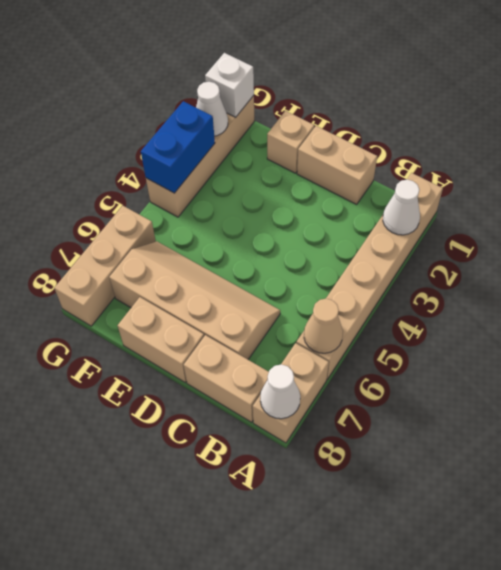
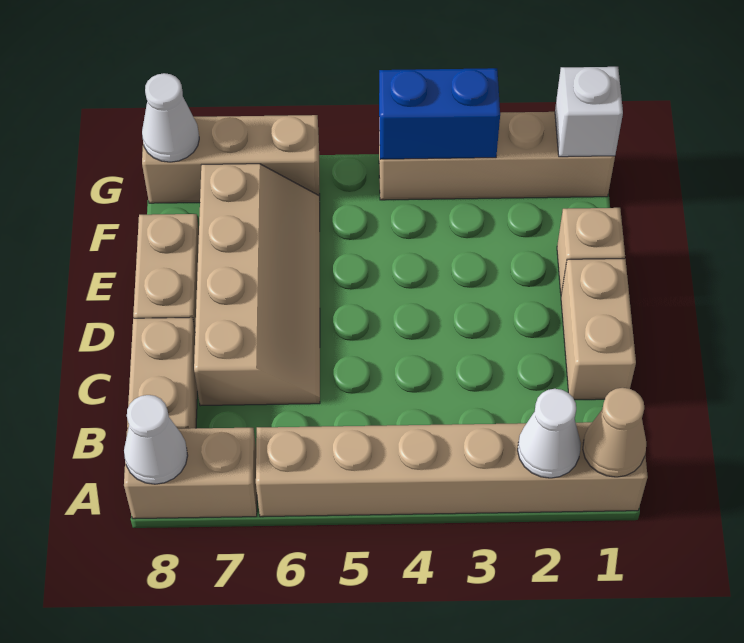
tan cone A6 level 2 -> tan cone A1 level 2
white cone G2 level 2 -> white cone G8 level 2

